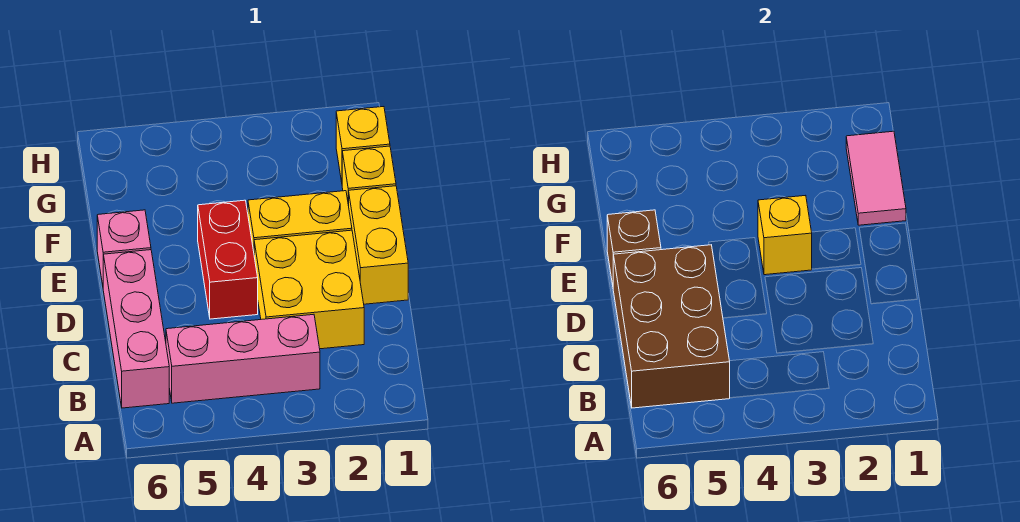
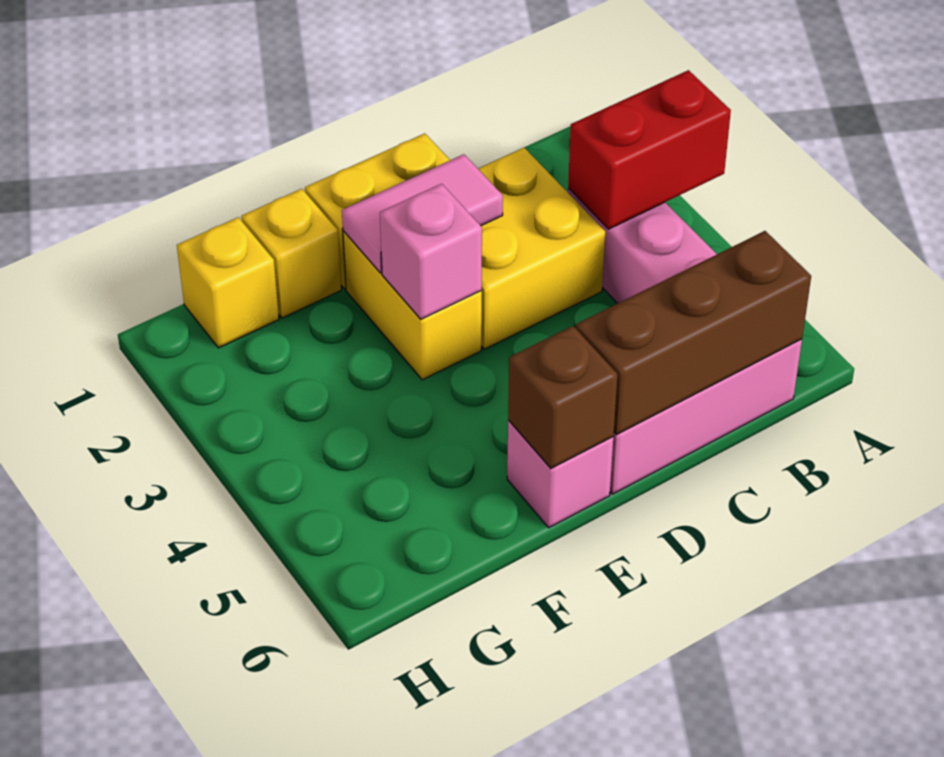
brown brick B5:D6 level 2 -> brown brick B6:D6 level 2
red brick D4:E4 level 1 -> red brick A3:B3 level 2
yellow brick E3 level 2 -> pink brick E3 level 2
pink tile F1:G1 level 2 -> pink tile D2:E2 level 2

